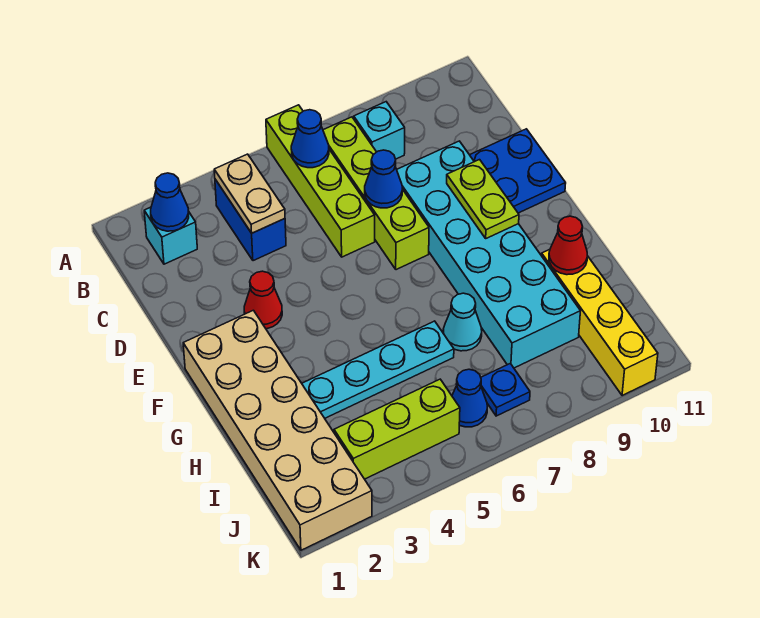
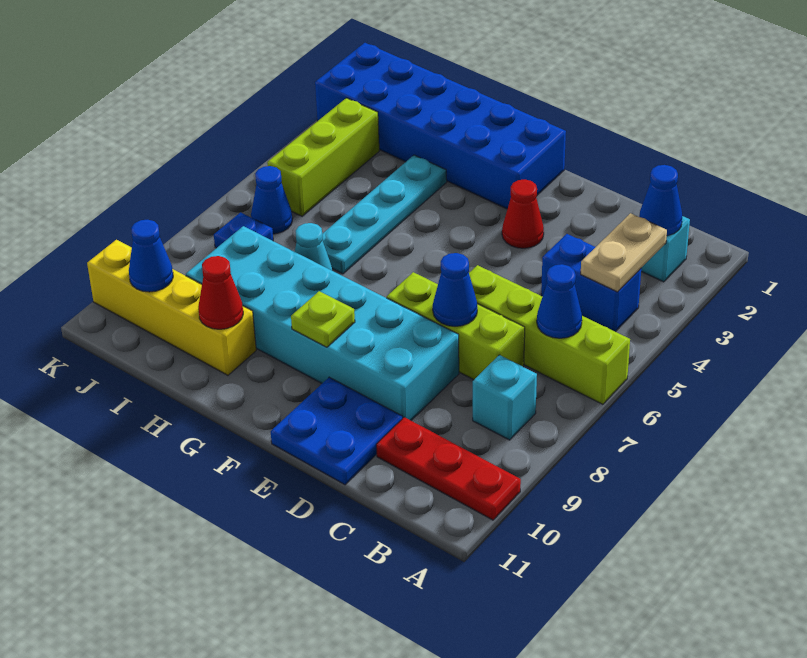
none -> red plate A10:C10 level 1
tan plate B4:C4 level 2 -> tan plate B3:B4 level 2
lime brick B7:E7 level 1 -> lime brick C7:E7 level 1
lime plate E9:F9 level 2 -> lime plate F9 level 2
tan brick F1:K2 level 1 -> blue brick F1:K2 level 1
none -> blue cone J10 level 2

